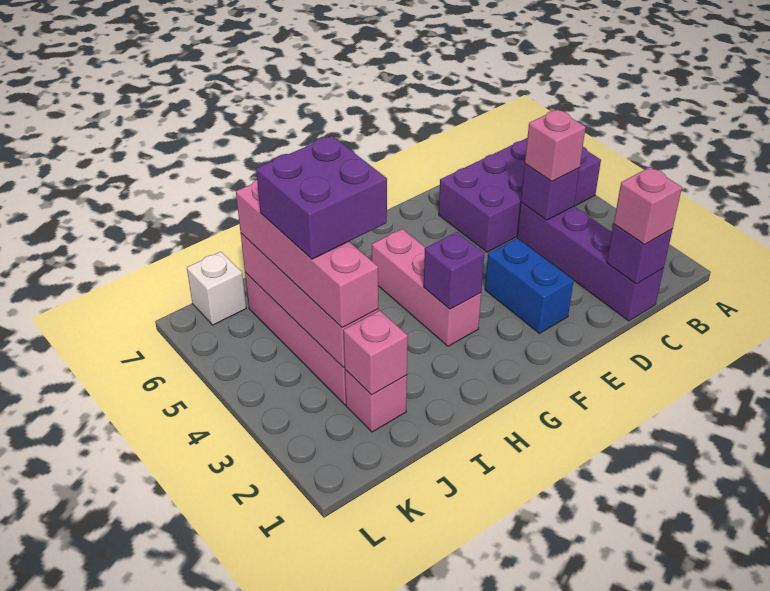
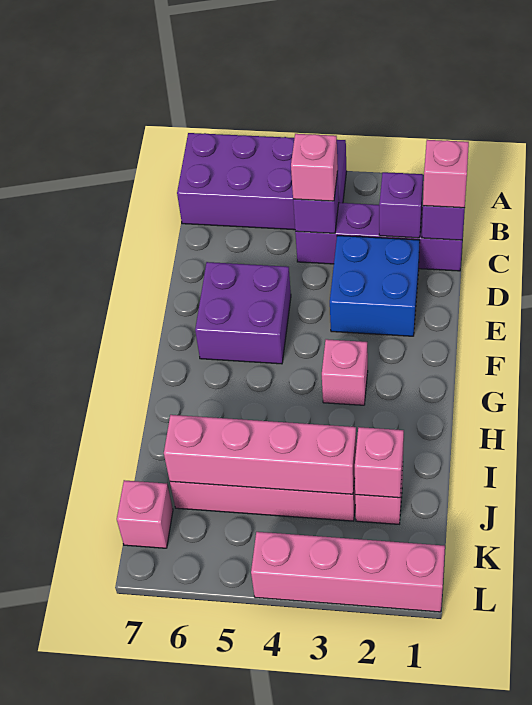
purple brick A5:D6 level 1 -> purple brick A4:B7 level 1
blue brick E2:E3 level 1 -> blue brick D2:E3 level 1
pink brick G3:G5 level 1 -> pink brick G3 level 1
purple brick G3 level 2 -> purple brick C2 level 2
purple brick I4:J5 level 4 -> purple brick E5:F6 level 1
pink brick J3:J6 level 3 -> pink brick L1:L4 level 1
white brick K7 level 1 -> pink brick K7 level 1

